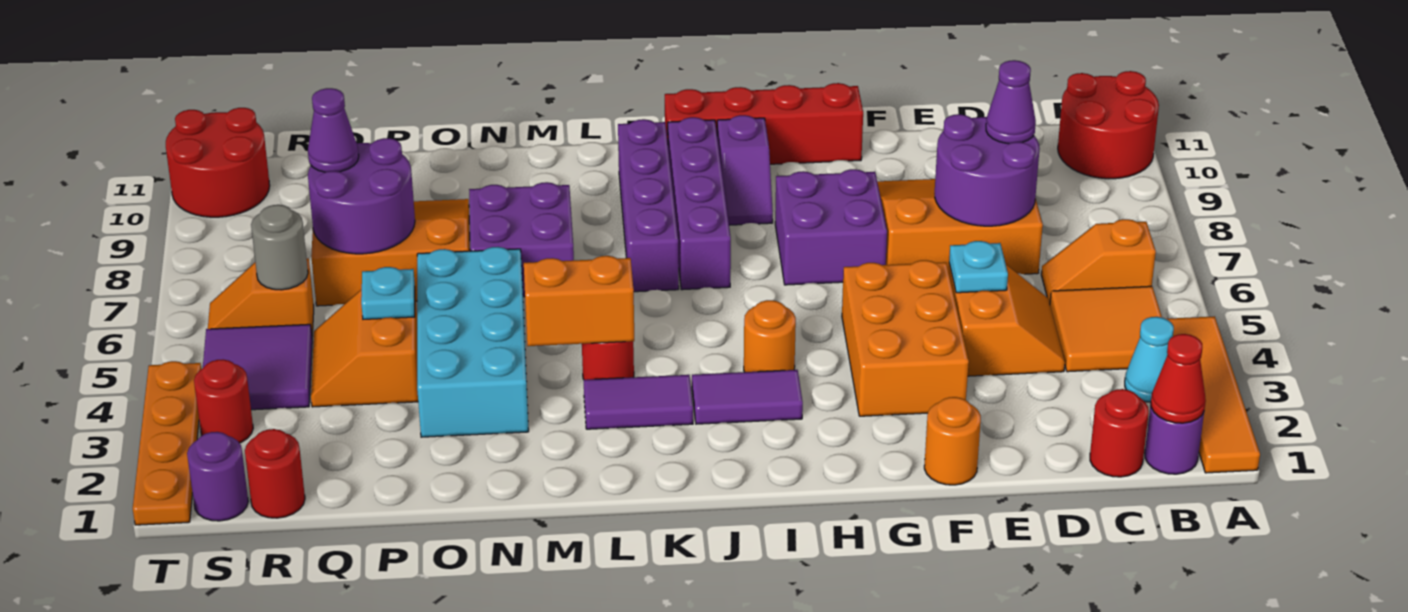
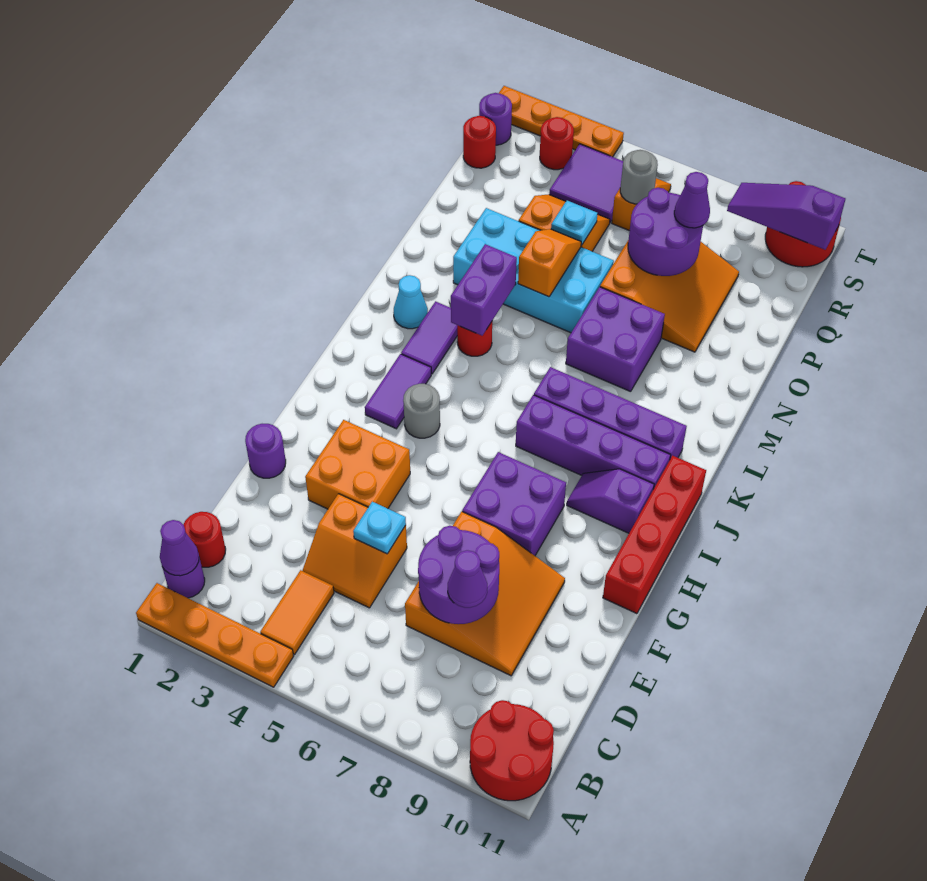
orange tile A1:A4 level 1 -> orange plate A1:A4 level 1
red cone B1 level 2 -> purple cone B1 level 2
cyan cone B3 level 1 -> cyan cone L2 level 1
orange tile B4:C5 level 1 -> orange tile B4:C4 level 1
orange slope B6:C6 level 1 top B -> orange slope N5:O5 level 2 top N
orange round brick F1 level 1 -> purple round brick F1 level 1
orange brick F3:G5 level 1 -> orange brick F3:G4 level 1
orange round brick I4 level 1 -> grey round brick I4 level 1
orange brick L4:M4 level 2 -> purple brick L4:M4 level 2
none -> purple slope S9:S11 level 2 top 11

